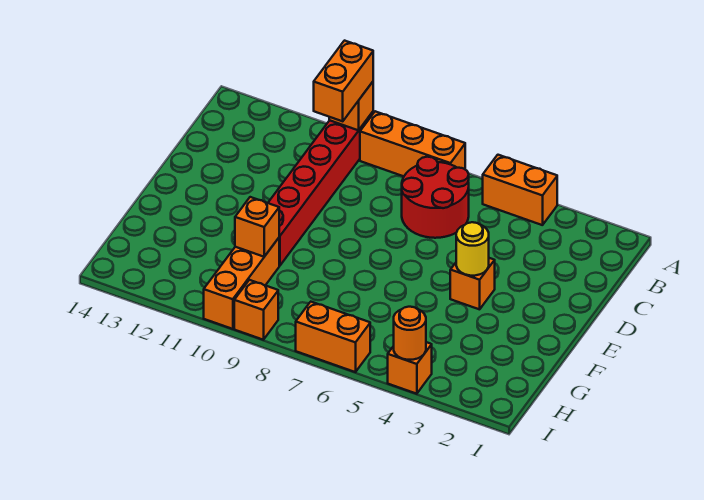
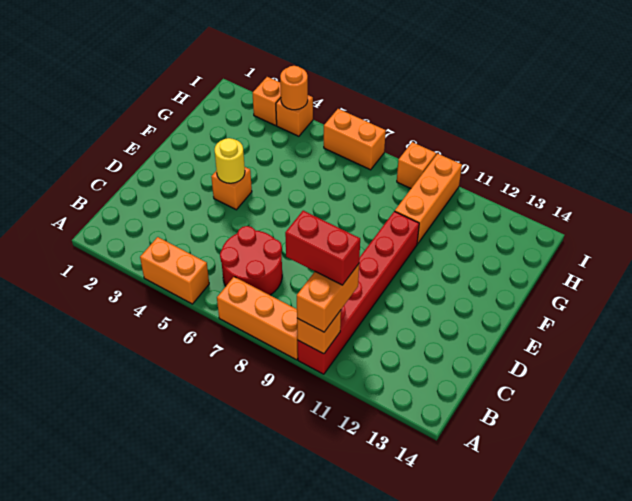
none -> red brick B9:B10 level 4
orange brick G10 level 2 -> orange brick I3 level 1

